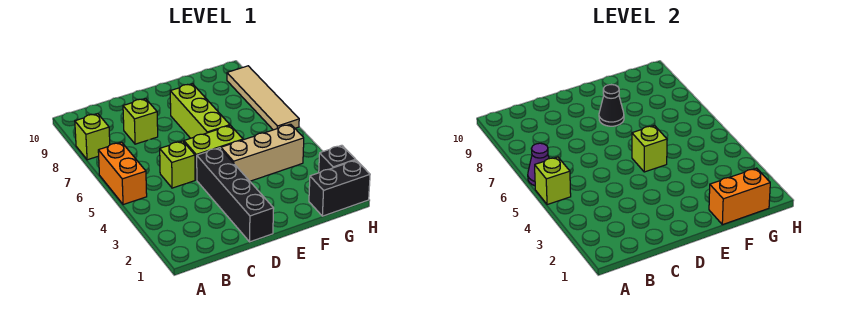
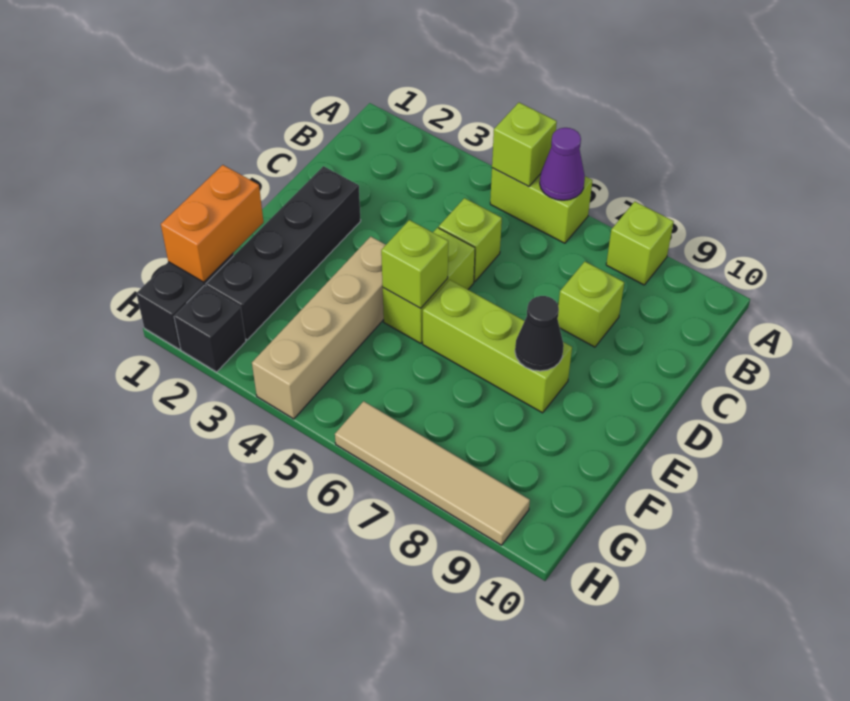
orange brick A5:A6 level 1 -> lime brick A5:A6 level 1
black brick D1:D4 level 1 -> black brick D2:G2 level 1
tan brick E4:G4 level 1 -> tan brick E4:H4 level 1

